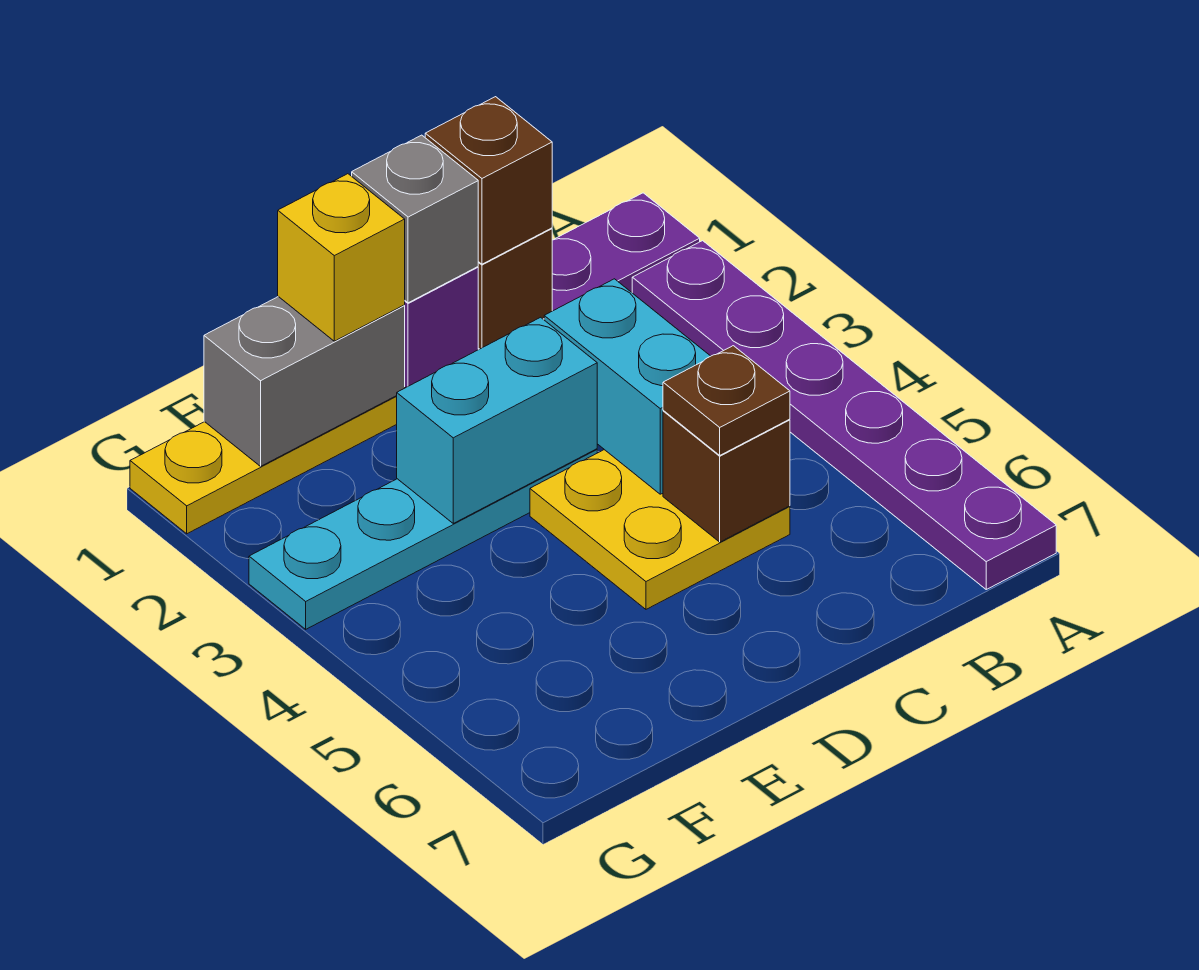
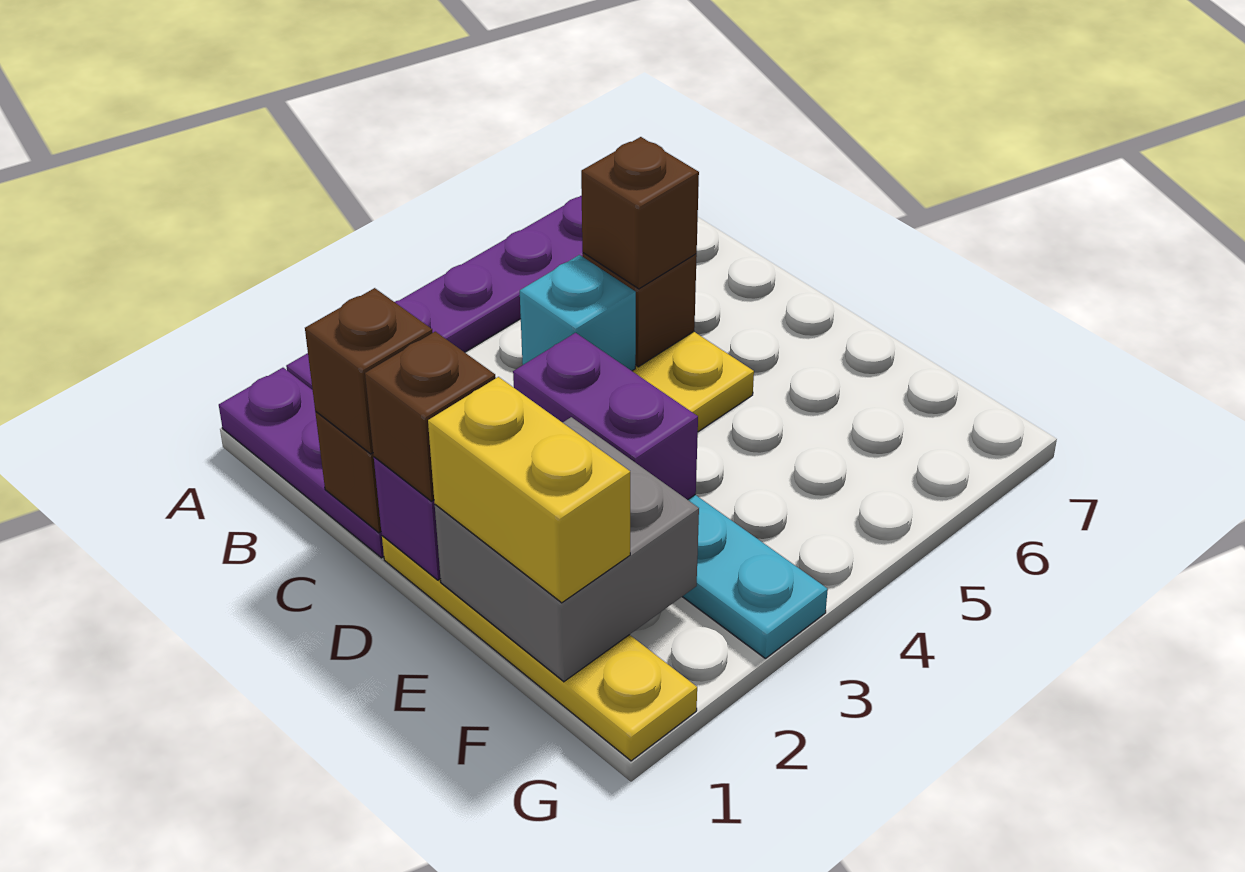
cyan brick C3:C4 level 2 -> cyan brick C4 level 2
brown plate C5 level 3 -> brown brick C5 level 3
grey brick D1 level 3 -> brown brick D1 level 3
cyan brick D3:E3 level 2 -> purple brick D3:E3 level 2
grey brick E1:F1 level 2 -> grey brick E1:F2 level 2
yellow brick E1 level 3 -> yellow brick E1:F1 level 3

